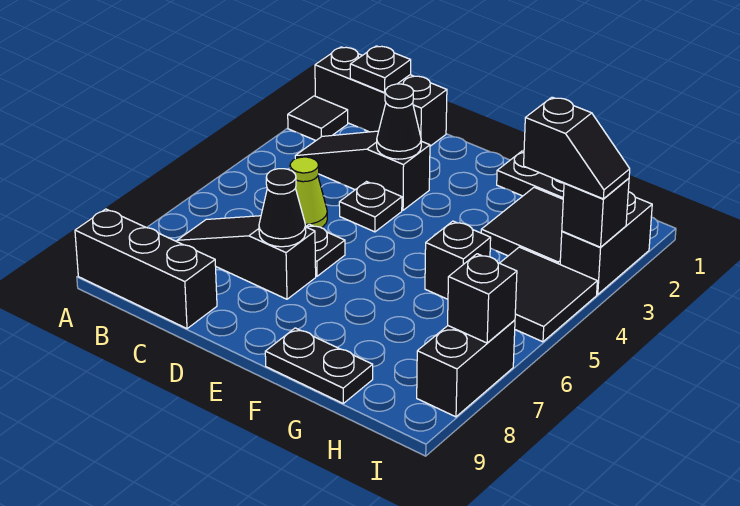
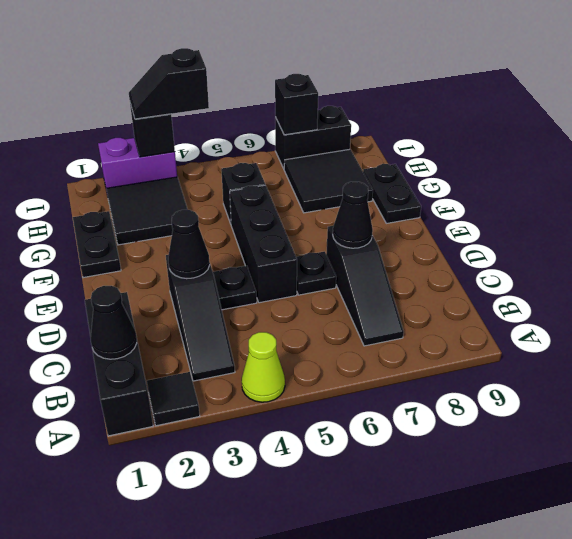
black brick A9:C9 level 1 -> black brick D5:F5 level 1
black plate B1 level 2 -> black cone B1 level 2
lime cone C5 level 1 -> lime cone A4 level 1
black slope H3:I3 level 3 top H -> black slope I3:I4 level 3 top 4
black tile H4:I5 level 1 -> black tile G7:H8 level 1
black brick I2:I3 level 1 -> purple brick I2:I3 level 1

